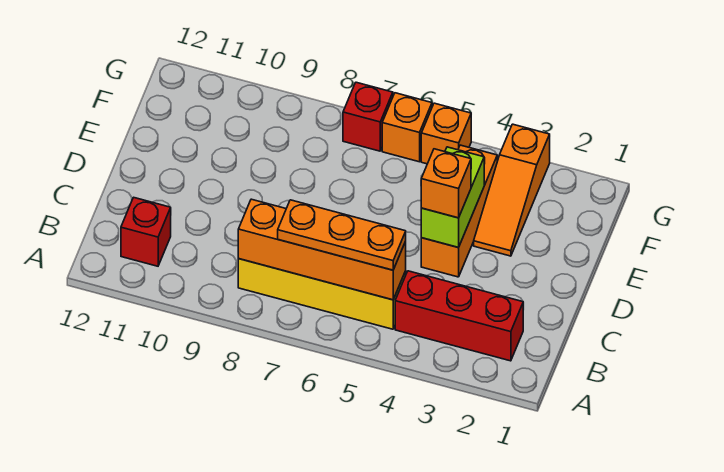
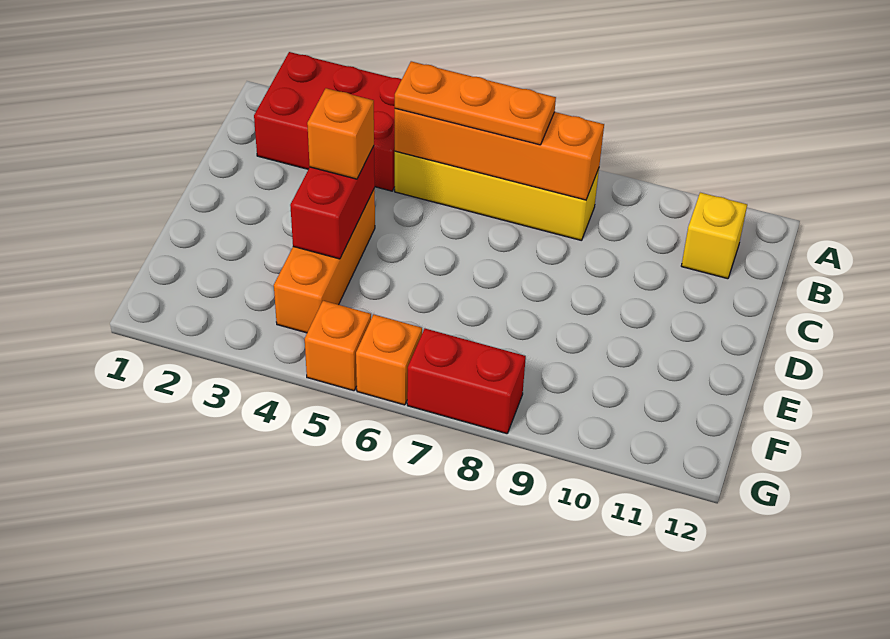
red brick B2:B4 level 1 -> red brick A2:B4 level 1
red brick B11 level 1 -> yellow brick B11 level 1
lime brick D4:E4 level 2 -> red brick D4:E4 level 2
orange slope E3:G3 level 1 top G -> none
red brick G7 level 1 -> red brick G7:G8 level 1

